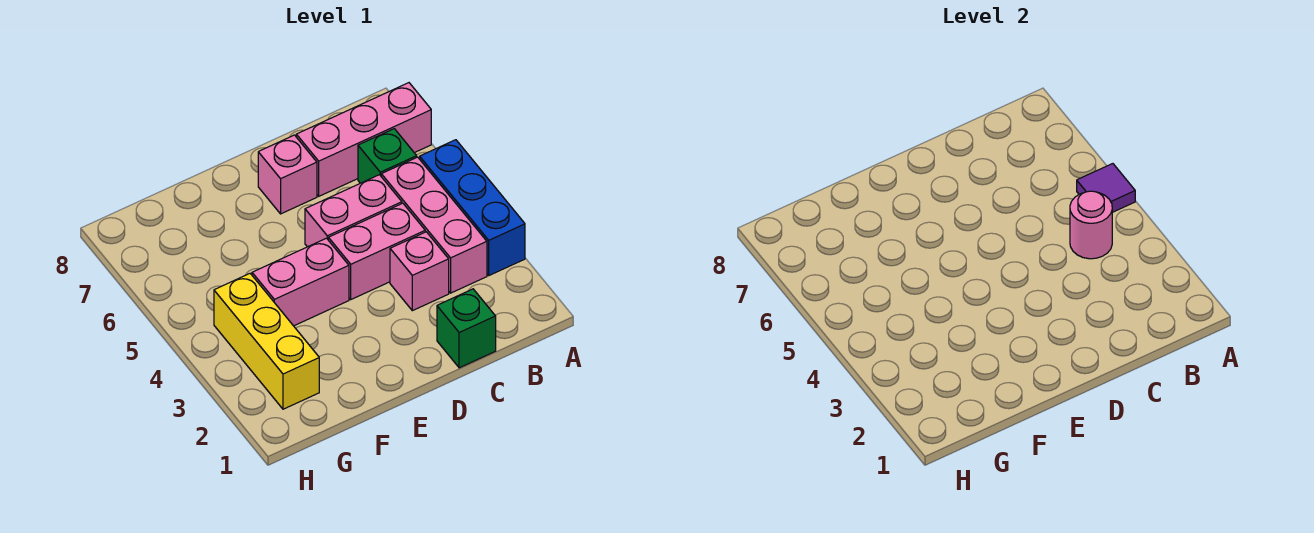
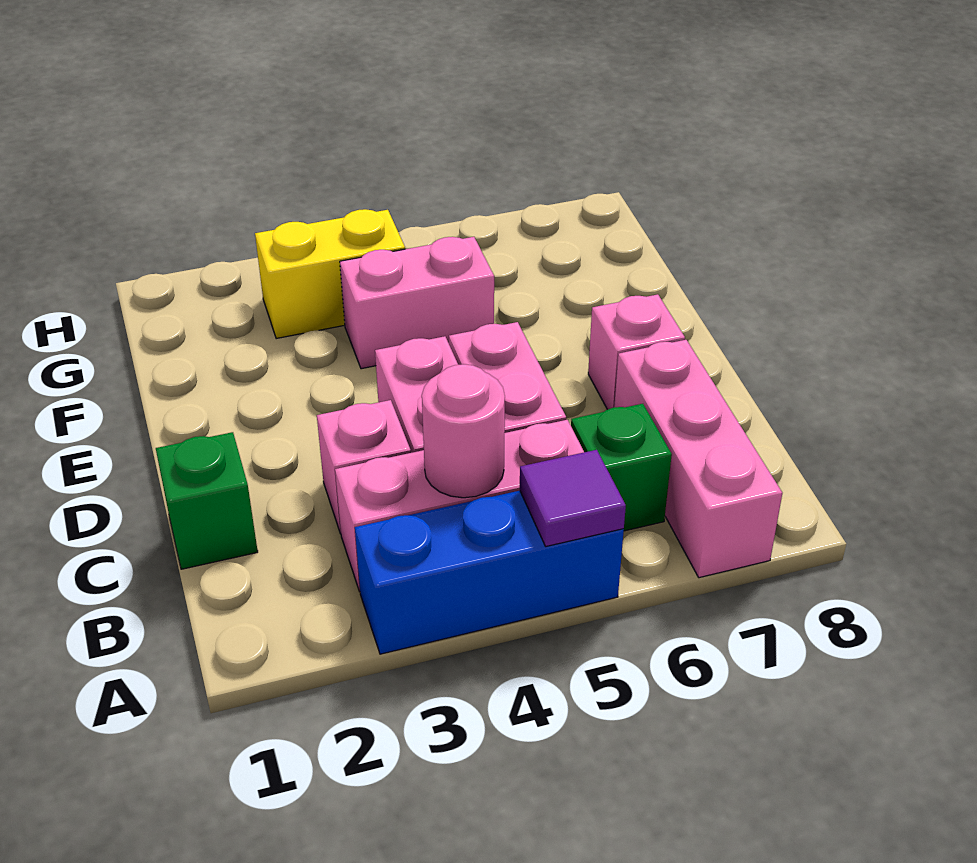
pink brick E4:F4 level 1 -> pink brick F4:F5 level 1
yellow brick G2:G4 level 1 -> yellow brick G3:G4 level 1

